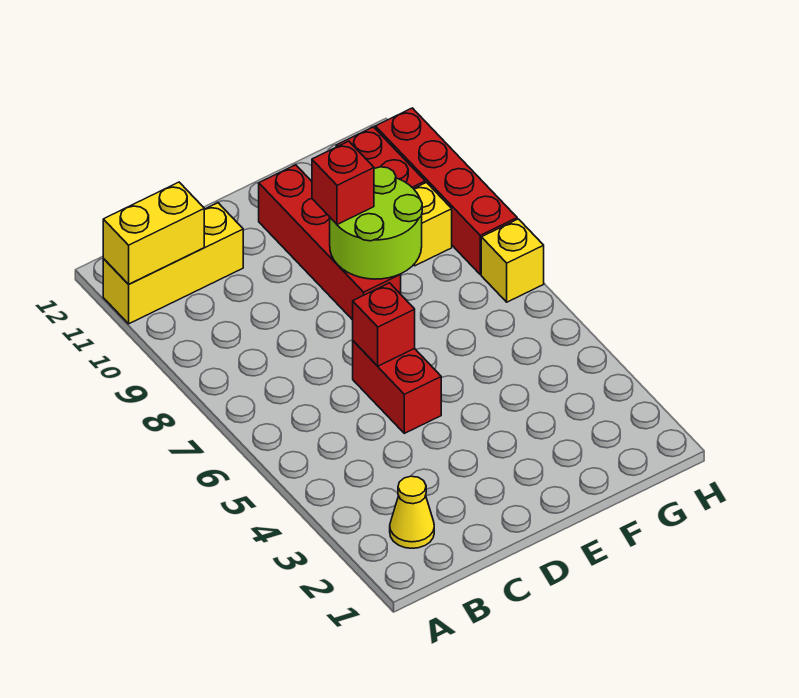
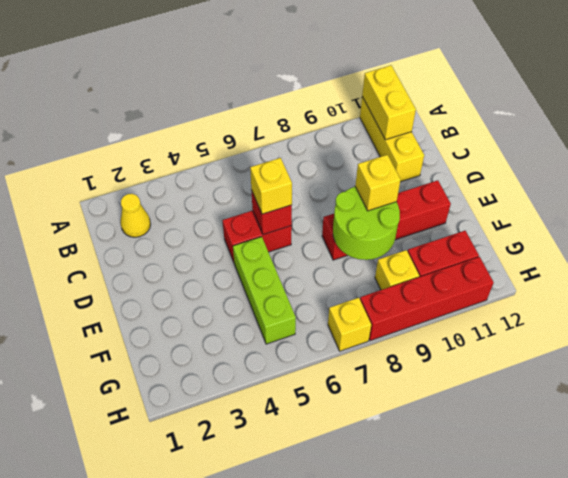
none -> yellow brick D6 level 3
none -> lime brick E5:G5 level 1
red brick E9 level 3 -> yellow brick E9 level 3

